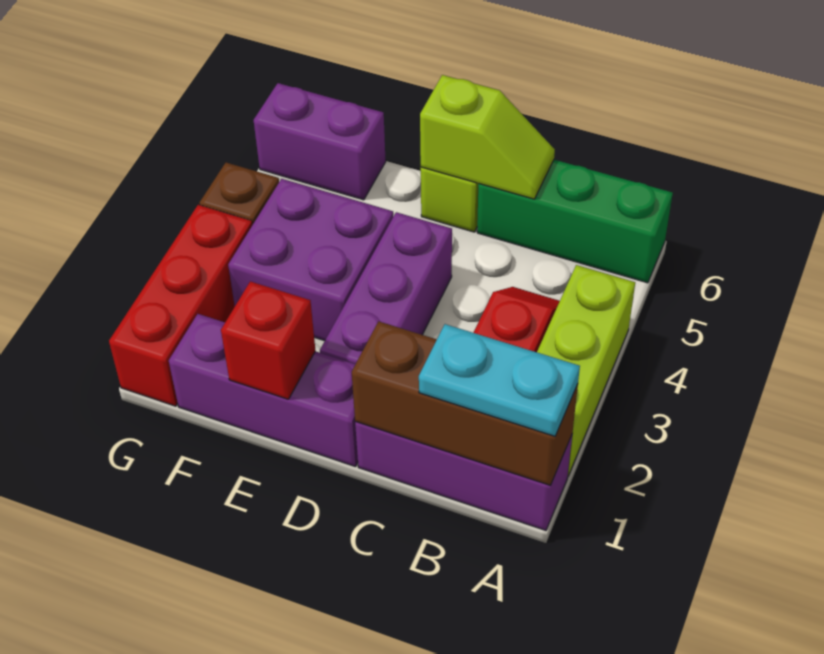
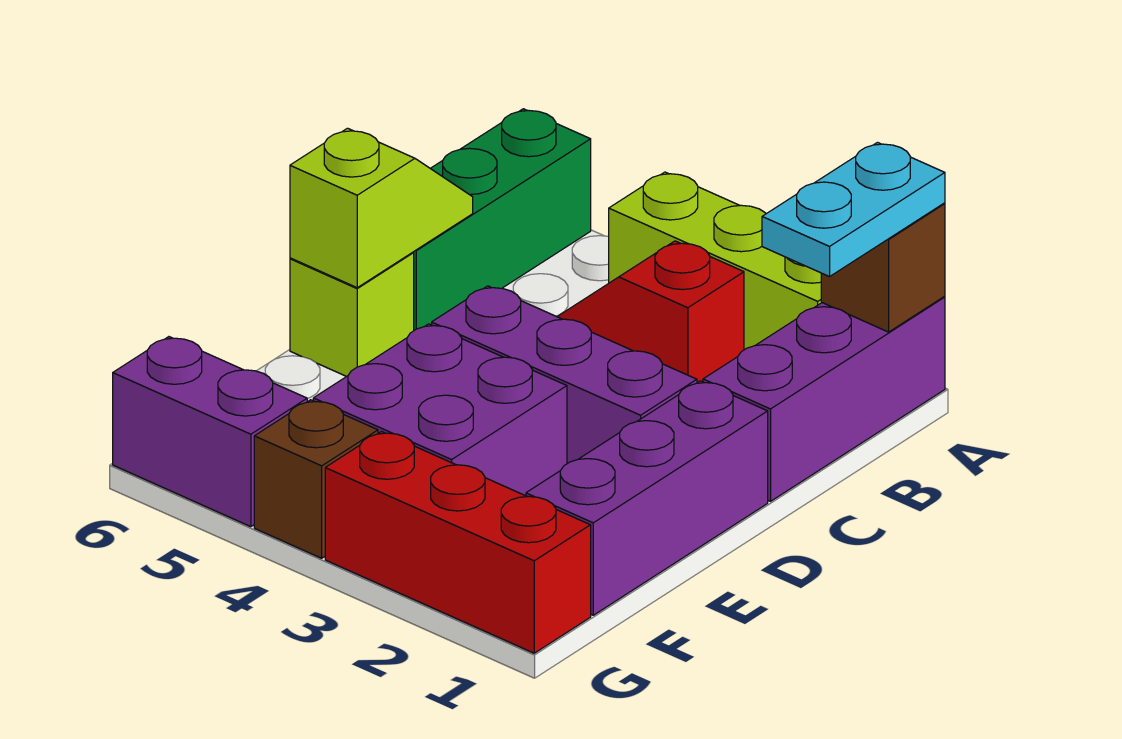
brown brick A1:C1 level 2 -> brown brick A1 level 2
red brick E1 level 2 -> none
purple brick F6:G6 level 1 -> purple brick G5:G6 level 1

